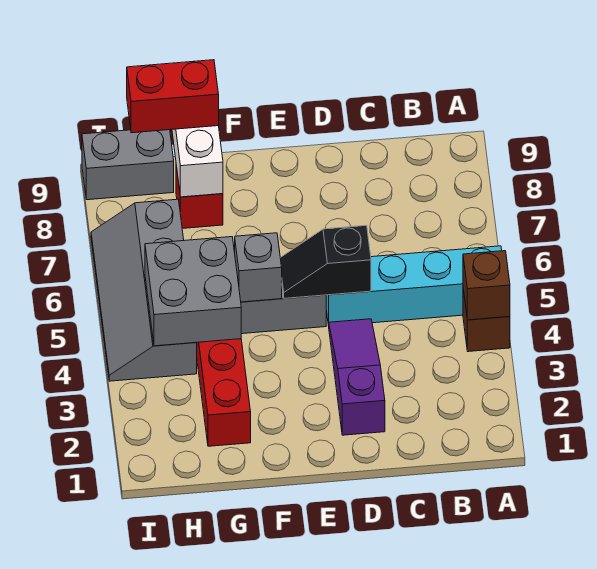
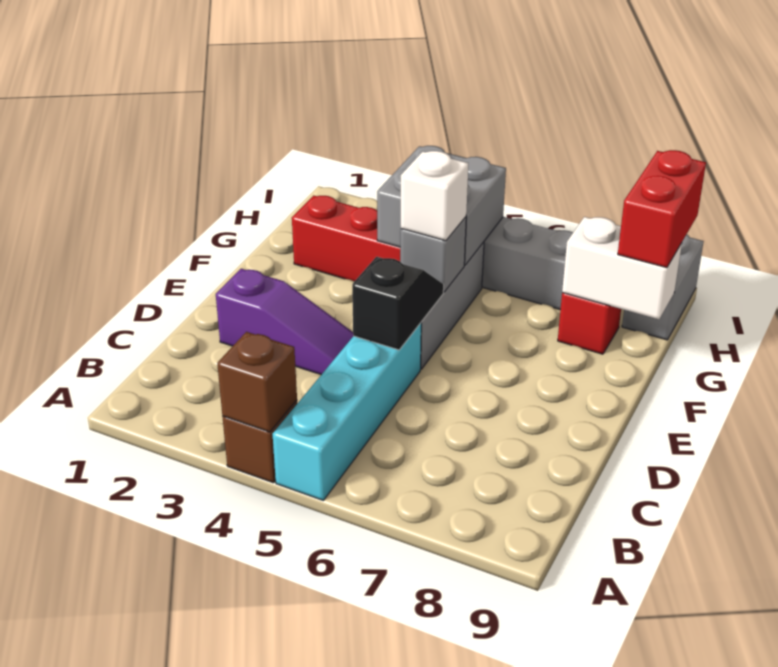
none -> white brick F5 level 3

